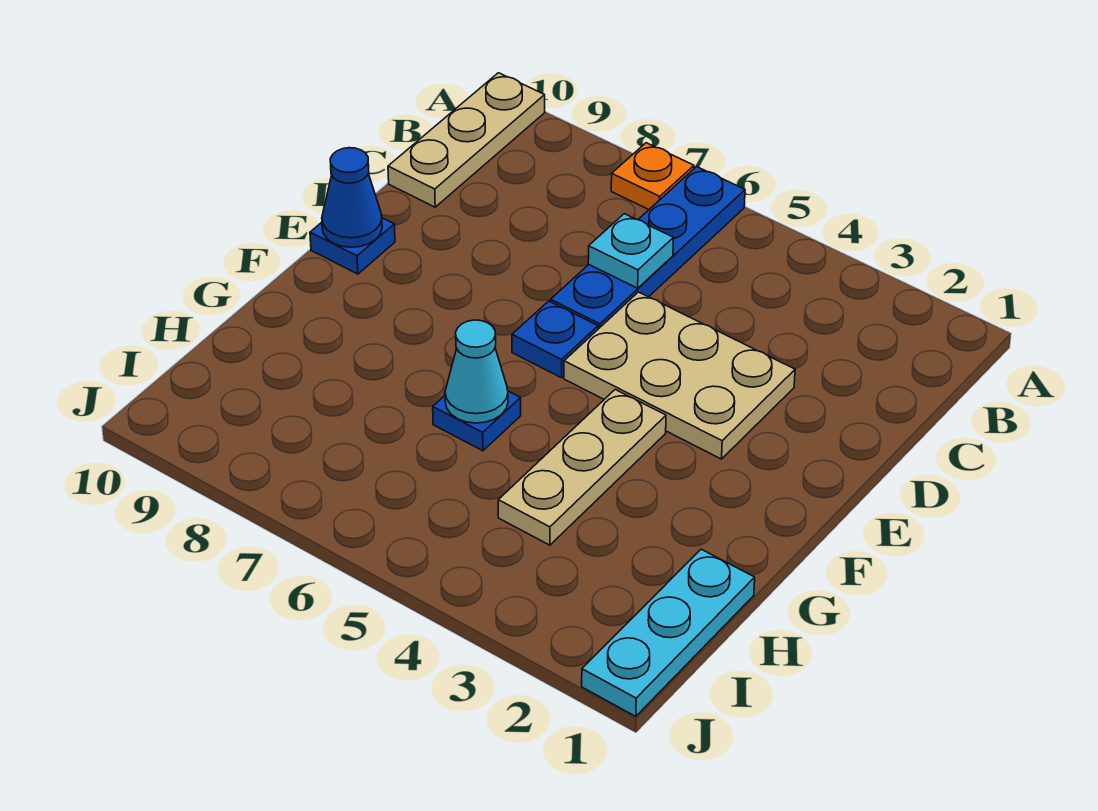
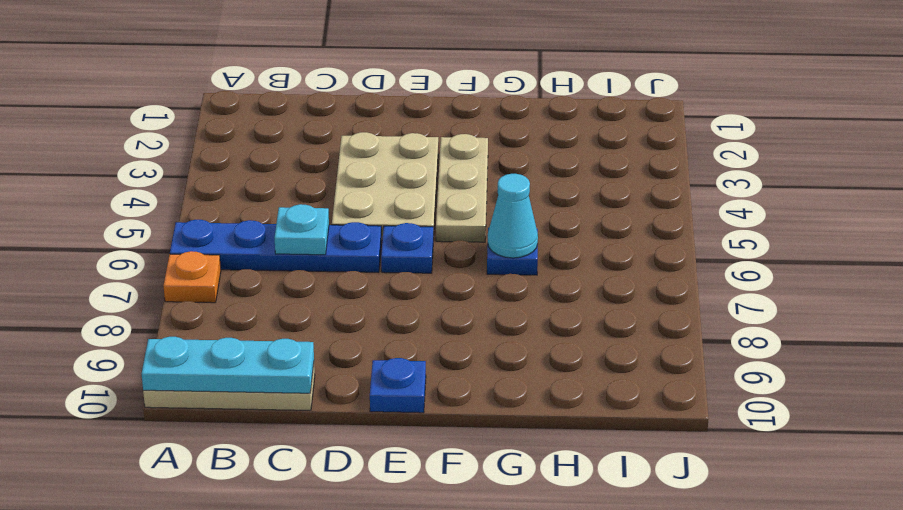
blue cone E10 level 2 -> none
tan plate F4:H4 level 1 -> tan plate F3:F5 level 1
cyan plate H1:J1 level 1 -> cyan plate A10:C10 level 2

